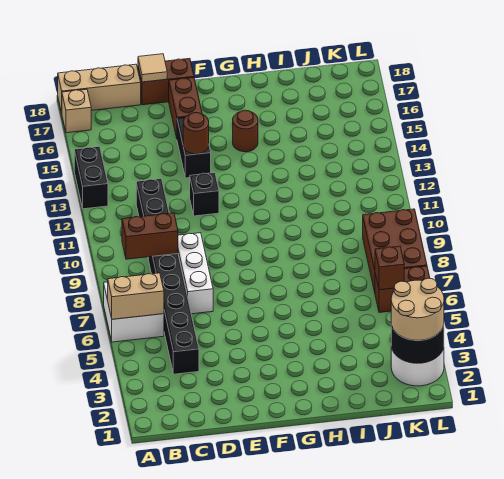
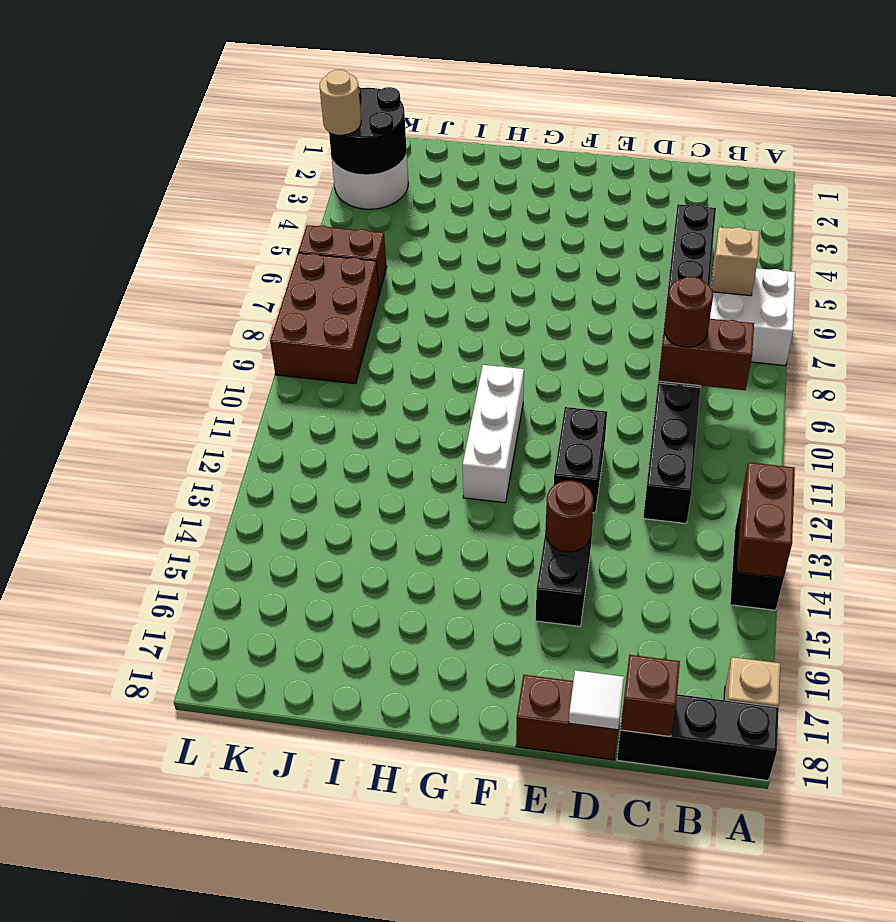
tan brick A6:B6 level 2 -> tan brick B6 level 2
tan brick A18:C18 level 1 -> black brick A18:C18 level 1
white brick D7:D9 level 1 -> white brick G10:G12 level 1
tan tile D18 level 2 -> white tile D18 level 2
black brick E12 level 1 -> black brick E11:E12 level 1
brown brick E16:E17 level 1 -> brown brick A13:A14 level 2
brown round brick G15 level 1 -> brown round brick C9 level 3
tan round brick K2:L3 level 3 -> tan round brick L3 level 3
brown brick K6 level 2 -> brown brick C18 level 2

